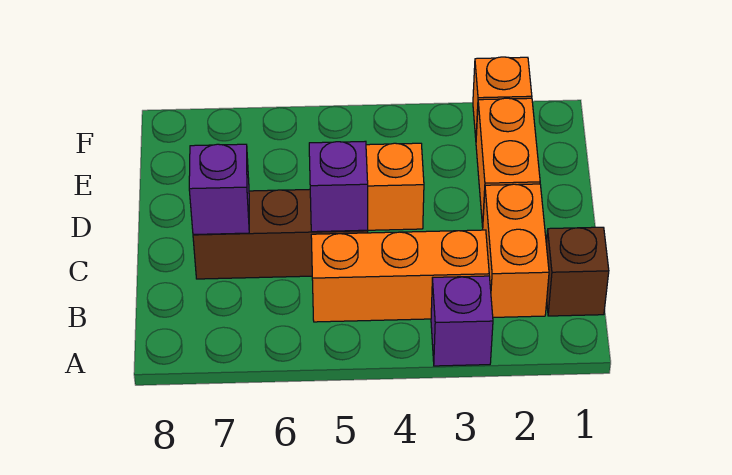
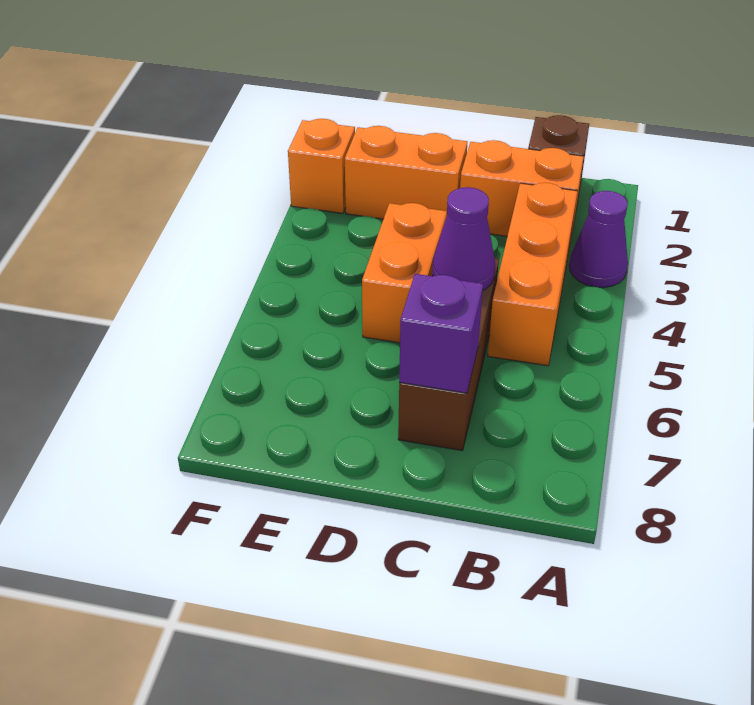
purple brick A3 level 1 -> purple cone A3 level 1
purple brick C5 level 2 -> purple cone C5 level 2

